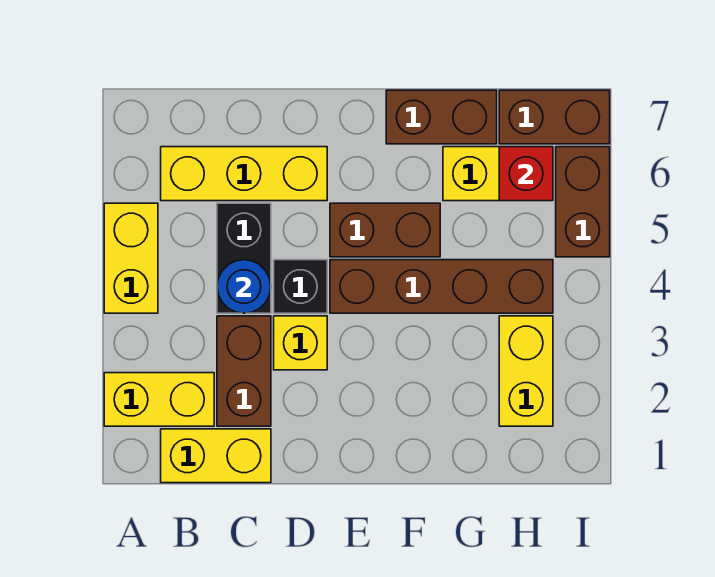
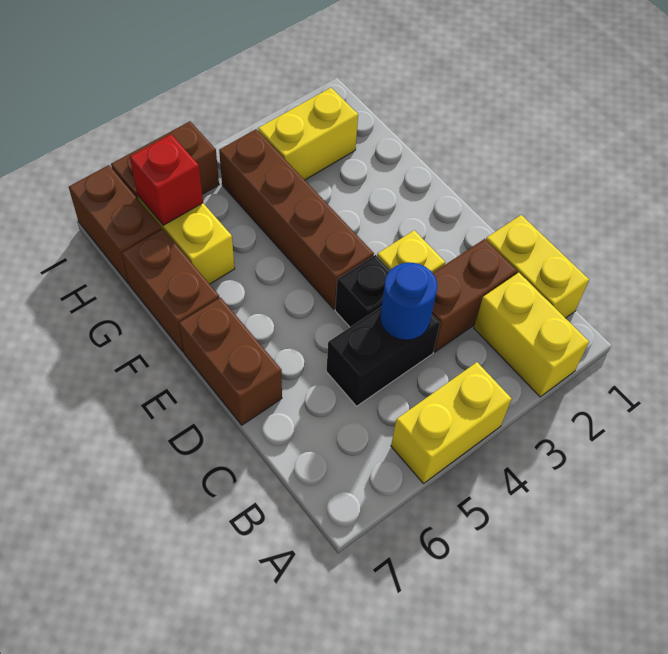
yellow brick B6:D6 level 1 -> none
brown brick E5:F5 level 1 -> brown brick D7:E7 level 1

